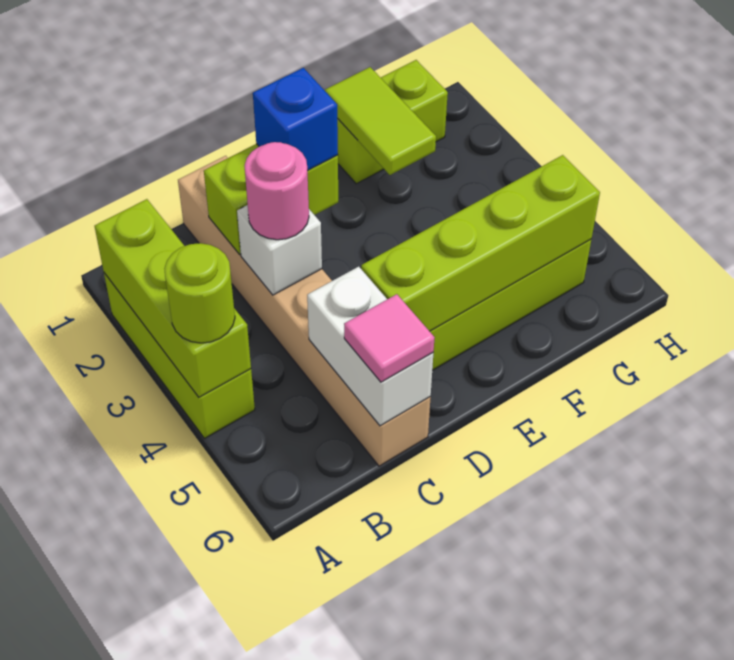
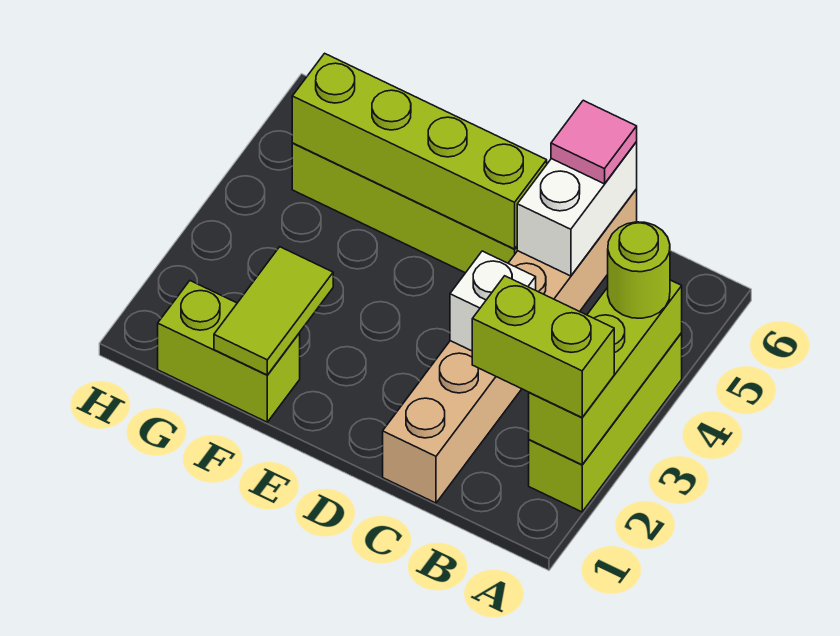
lime brick C2:D2 level 2 -> lime brick A2:B2 level 3
pink round brick C3 level 3 -> none
blue brick D2 level 3 -> none

